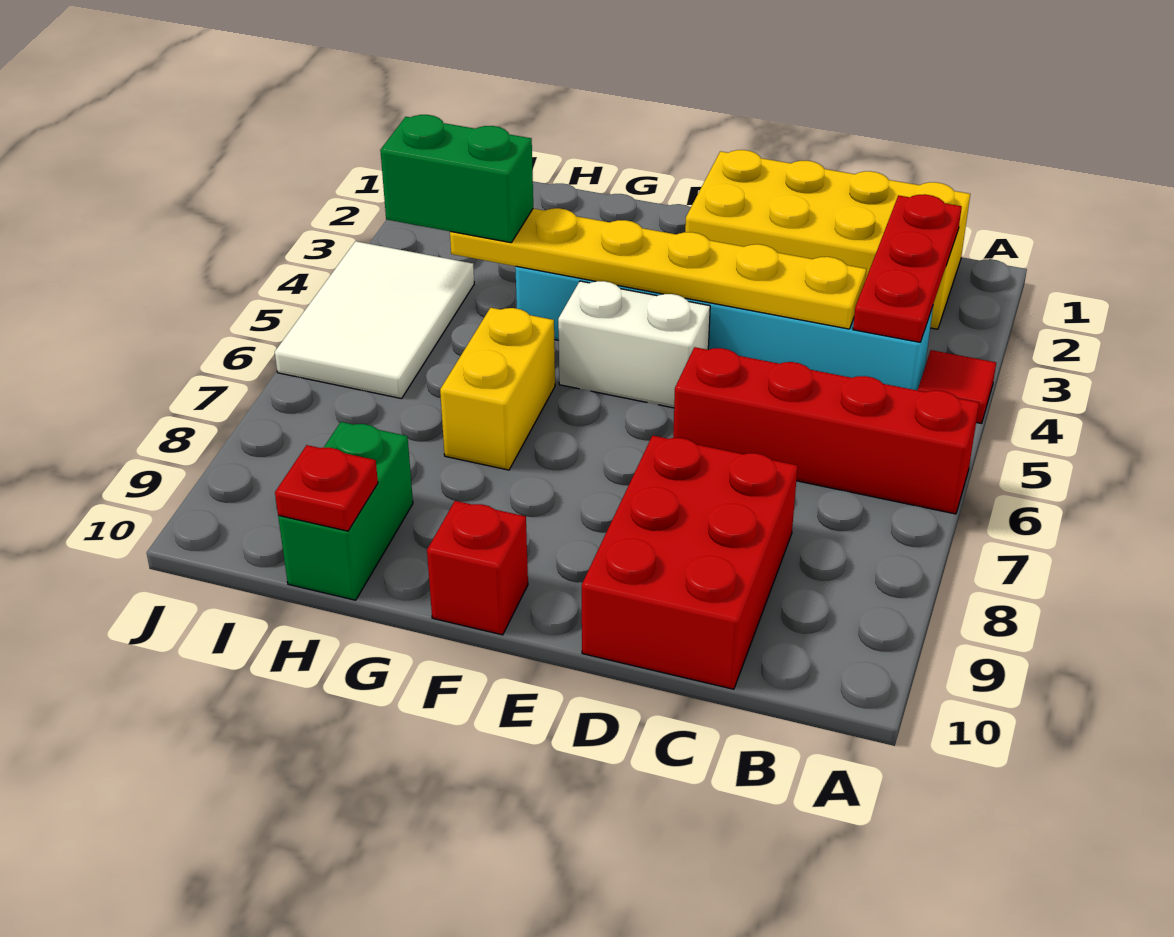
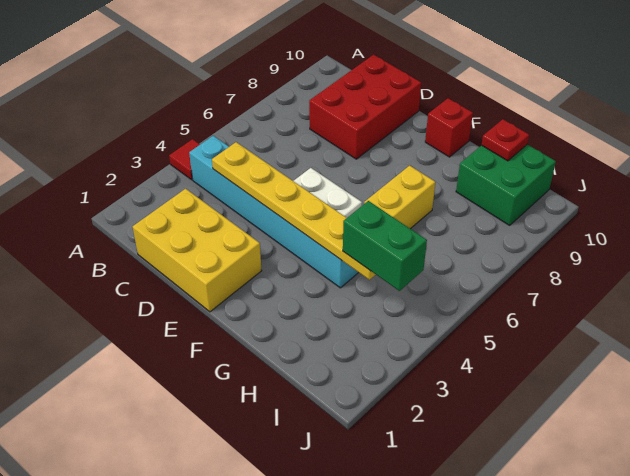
red brick A6:D6 level 1 -> none
yellow brick B1:E2 level 1 -> yellow brick C1:E2 level 1
red plate B2:B4 level 2 -> none
green brick H9:H10 level 1 -> green brick H9:I10 level 1
white tile I4:J6 level 1 -> none

